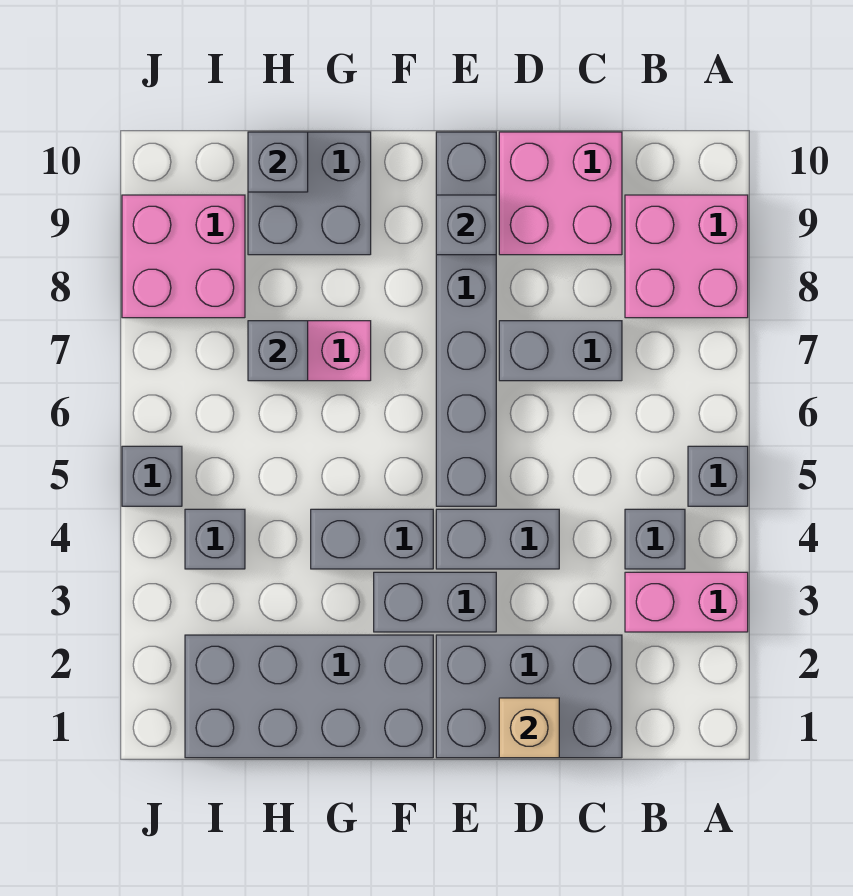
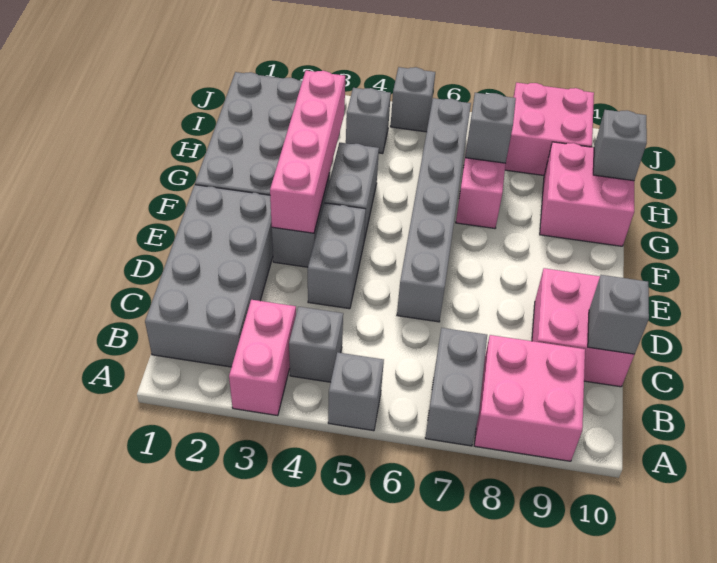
grey brick C1:E2 level 1 -> grey brick B1:E2 level 1
grey brick C7:D7 level 1 -> grey brick A7:B7 level 1
tan brick D1 level 2 -> none
none -> pink brick E3:H3 level 2
grey brick E5:E10 level 1 -> grey brick D6:I6 level 1
grey brick E9 level 2 -> grey brick C10 level 2
grey brick G9:H10 level 1 -> pink brick G9:H10 level 1

